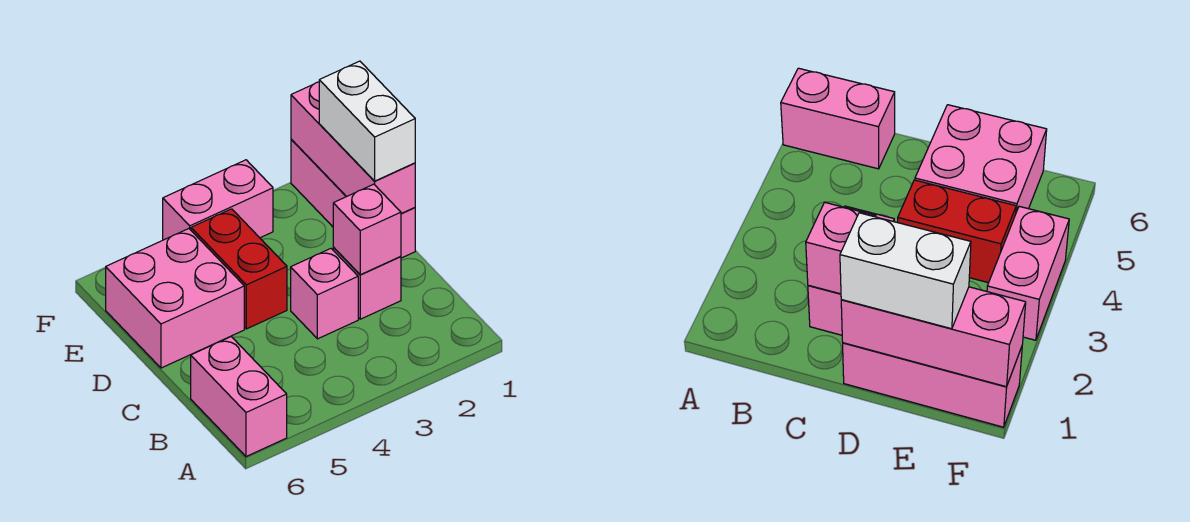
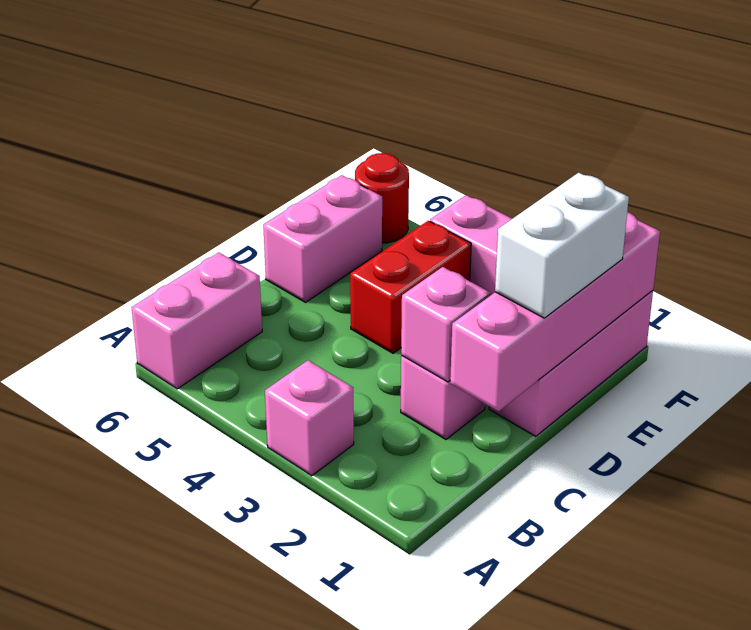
pink brick C3 level 1 -> pink brick A3 level 1
pink brick D1:F1 level 2 -> pink brick C1:F1 level 2
pink brick D5:E6 level 1 -> pink brick D6:E6 level 1
none -> red round brick F6 level 1

